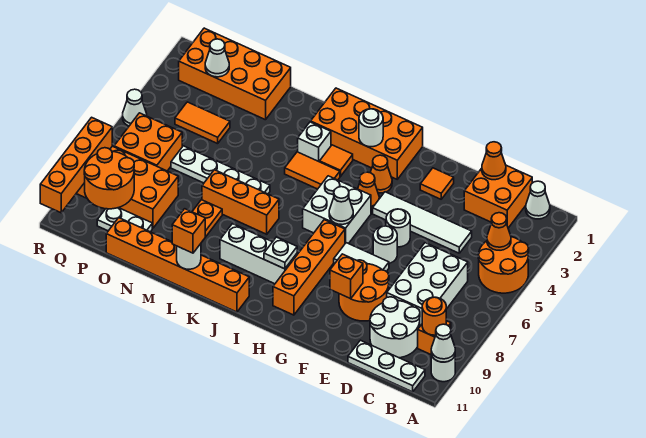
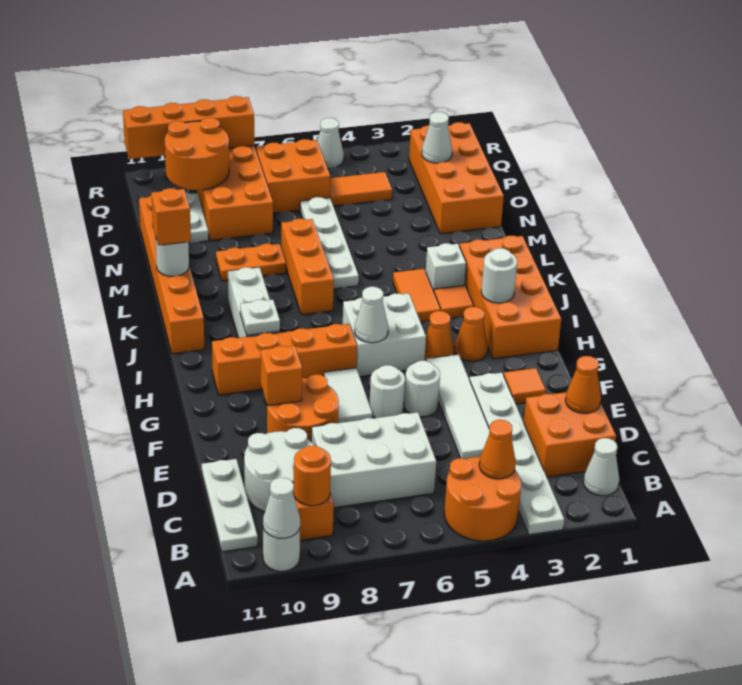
none -> white plate A3:F3 level 1
orange tile O4:P4 level 1 -> orange tile P4:P5 level 1

